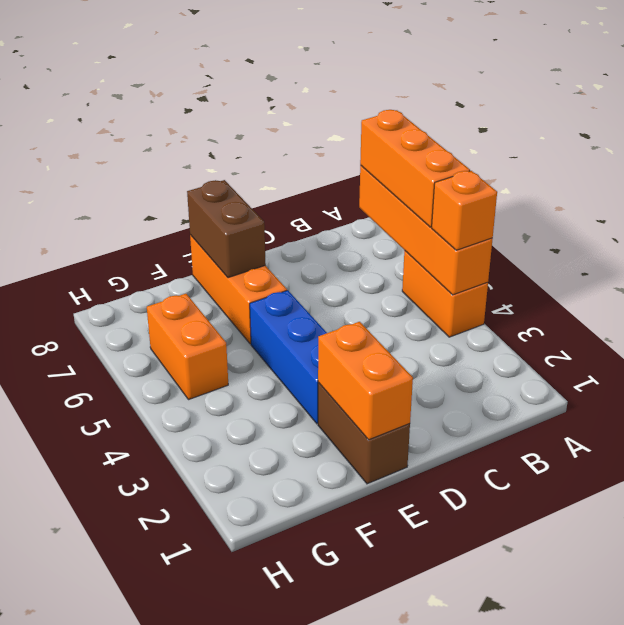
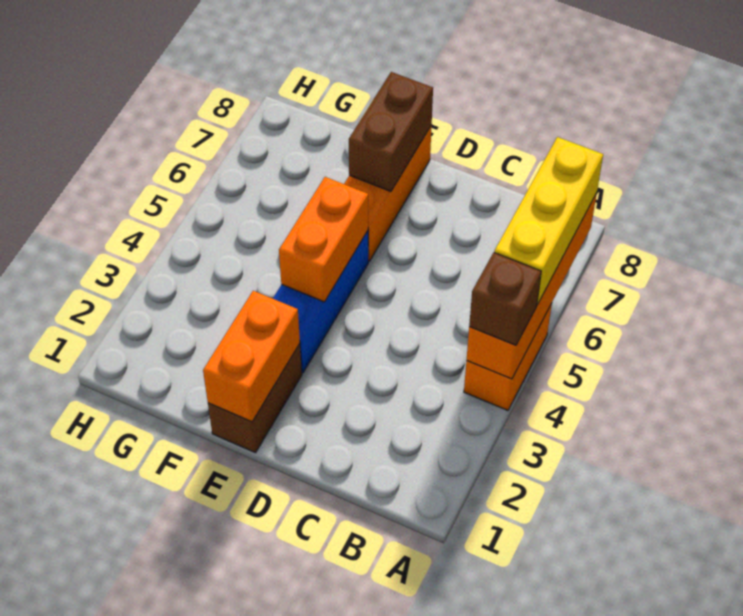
orange brick A4 level 3 -> brown brick A4 level 3
orange brick A5:A7 level 3 -> yellow brick A5:A7 level 3
orange brick G5:G6 level 1 -> orange brick E4:E5 level 2

